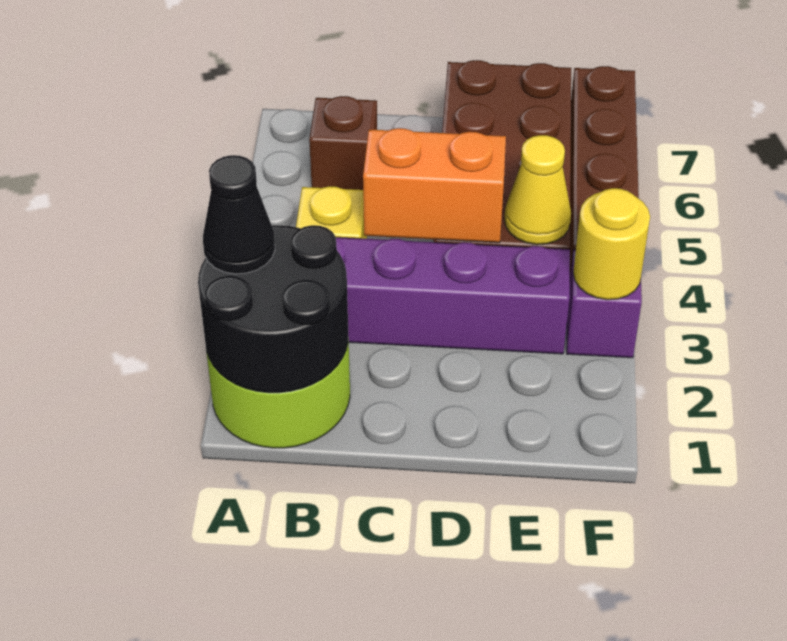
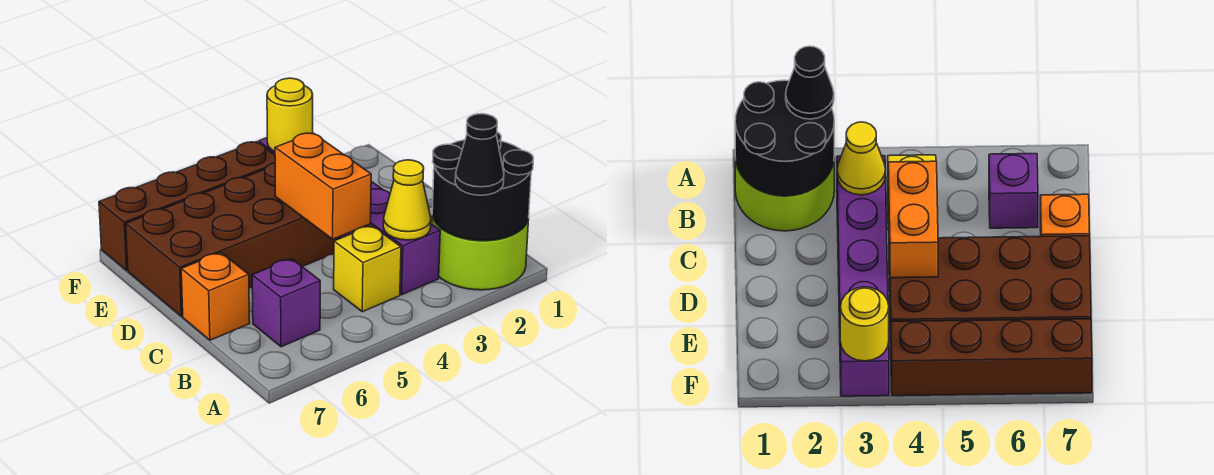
brown brick B6 level 1 -> purple brick B6 level 1
none -> orange brick C7 level 1
yellow cone E4 level 2 -> yellow cone B3 level 2

